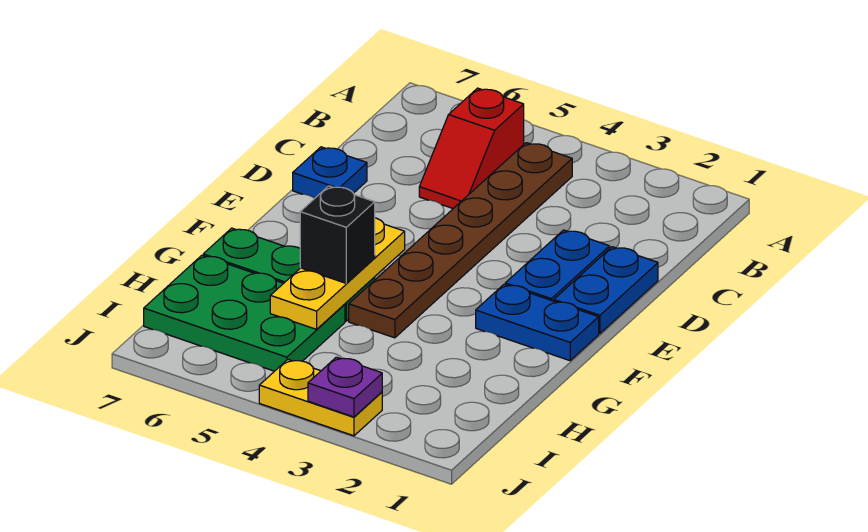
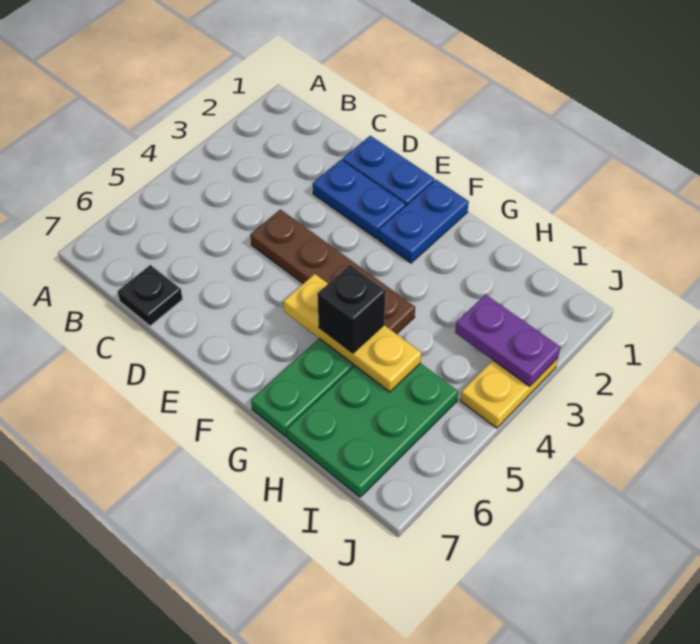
brown plate B4:G4 level 1 -> brown plate D4:G4 level 1
red slope B5:C5 level 1 top B -> none
none -> black plate C7 level 1
blue plate D7 level 1 -> none
purple plate J3 level 2 -> purple plate I3:J3 level 2

